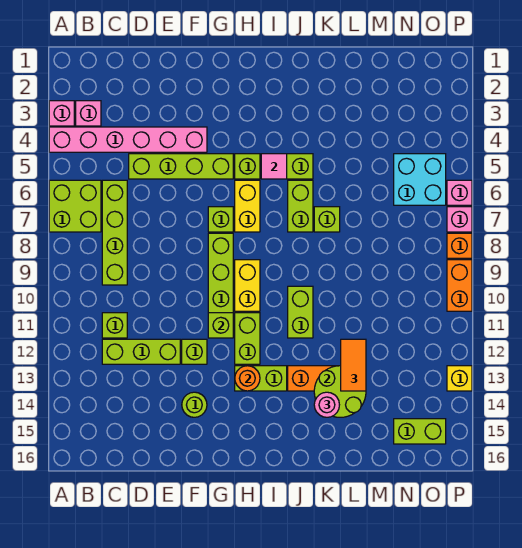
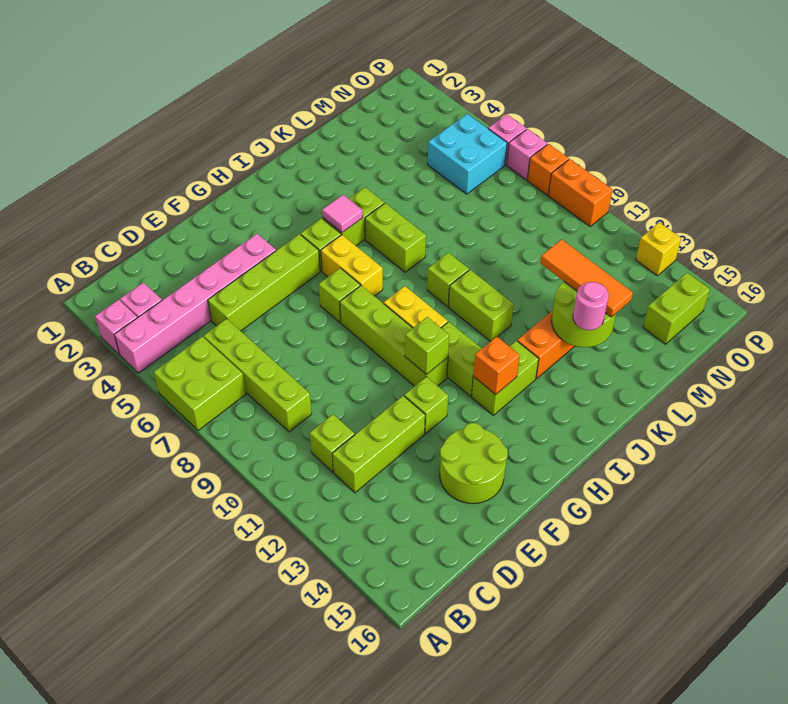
lime round brick F14 level 1 -> lime round brick E14:F15 level 1
orange round brick H13 level 2 -> orange brick H13 level 2
lime brick K7 level 1 -> lime brick J9 level 1
orange tile L12:L13 level 3 -> orange tile L12:L14 level 3

